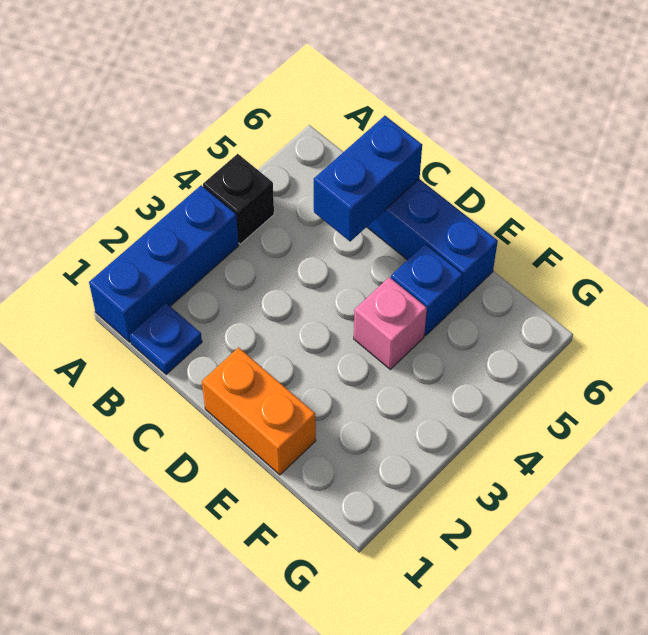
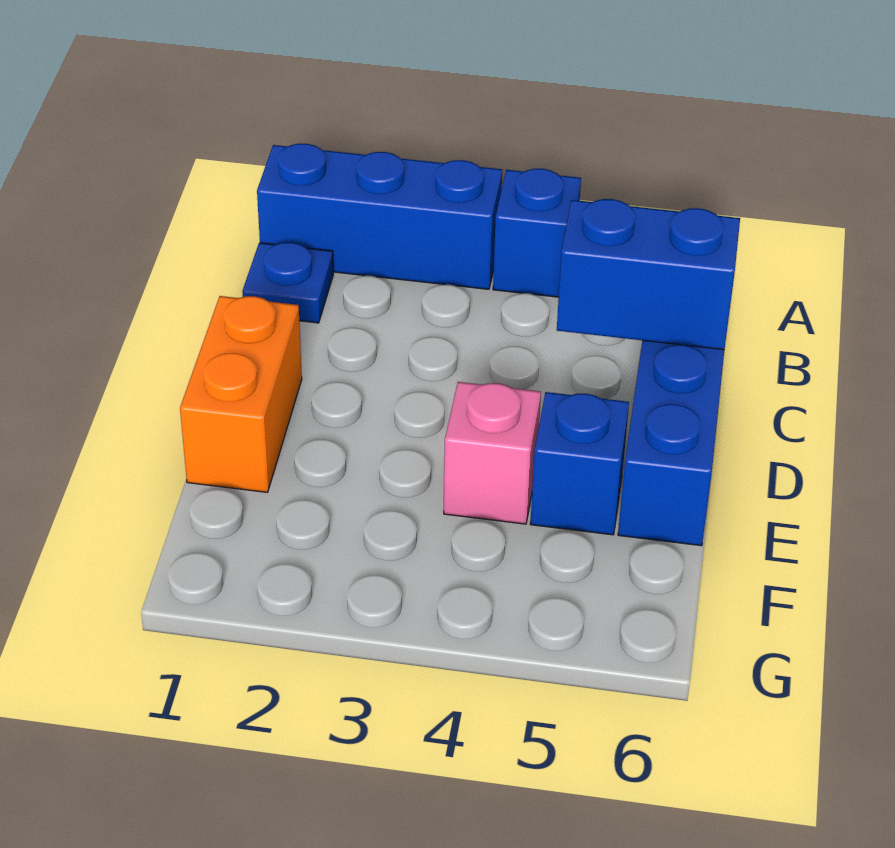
black brick A4 level 1 -> blue brick A4 level 1

